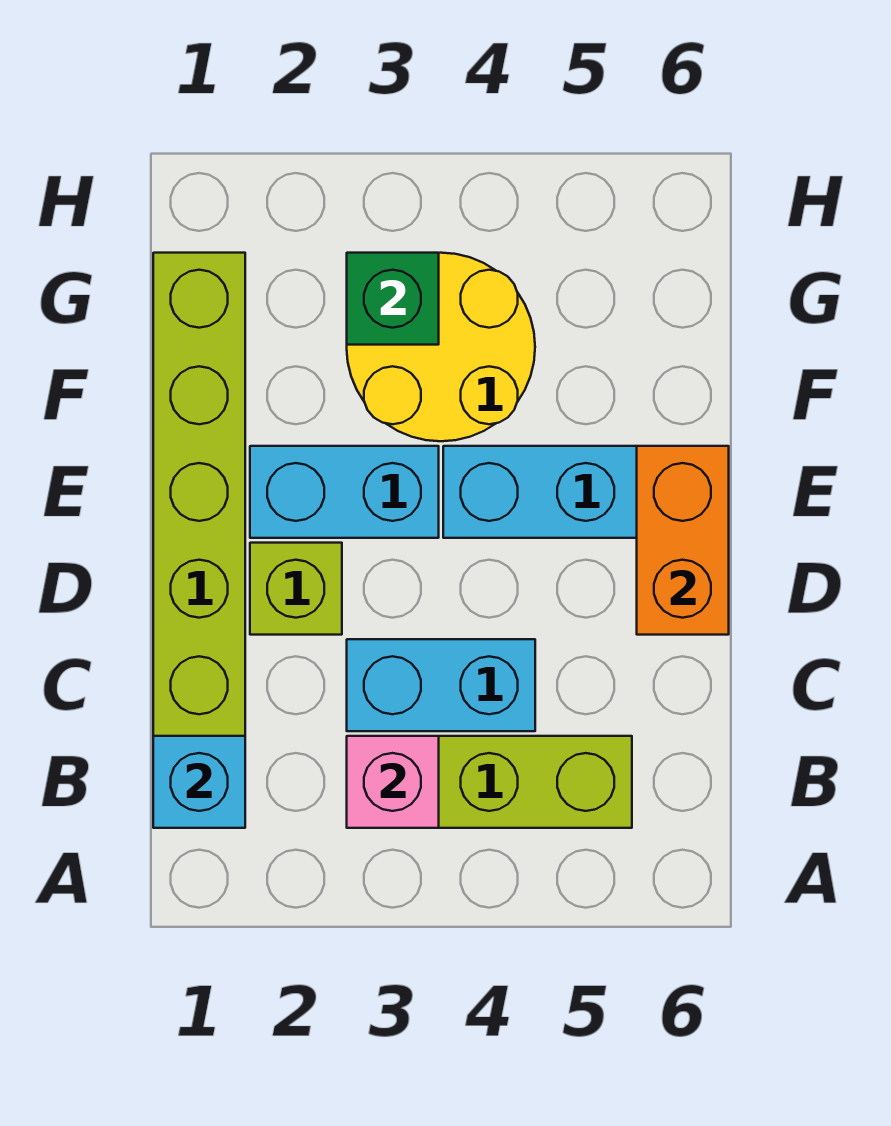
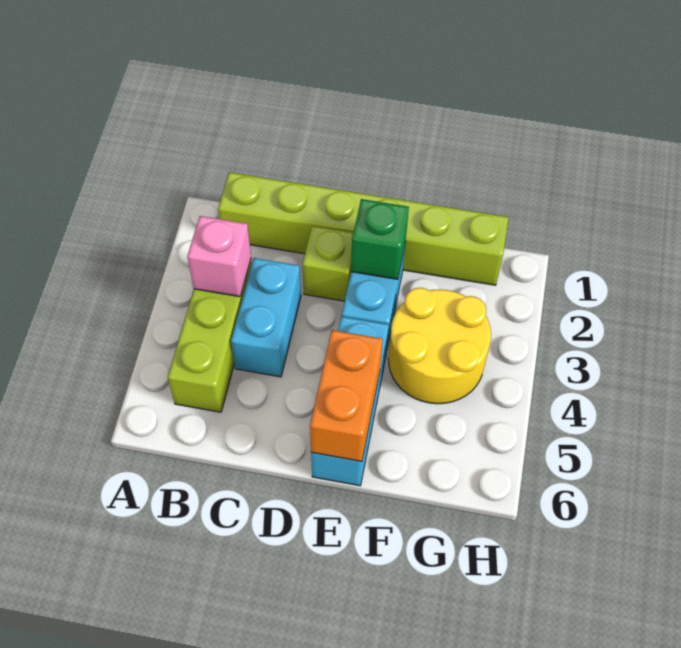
cyan brick B1 level 2 -> none
orange brick D6:E6 level 2 -> orange brick E5:E6 level 2
green brick G3 level 2 -> green brick E2 level 2

